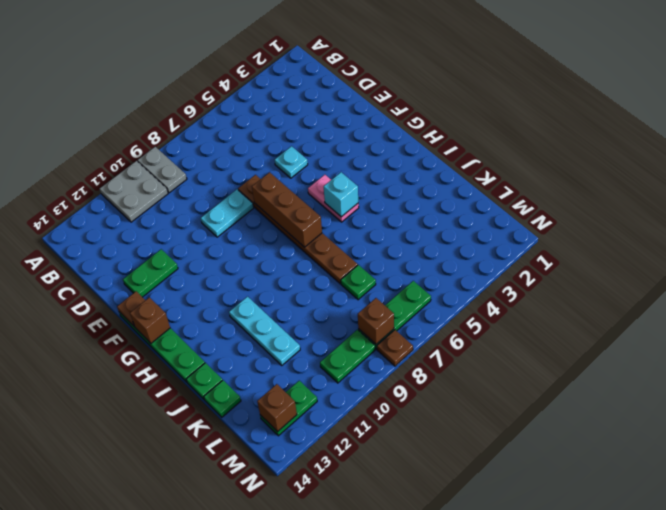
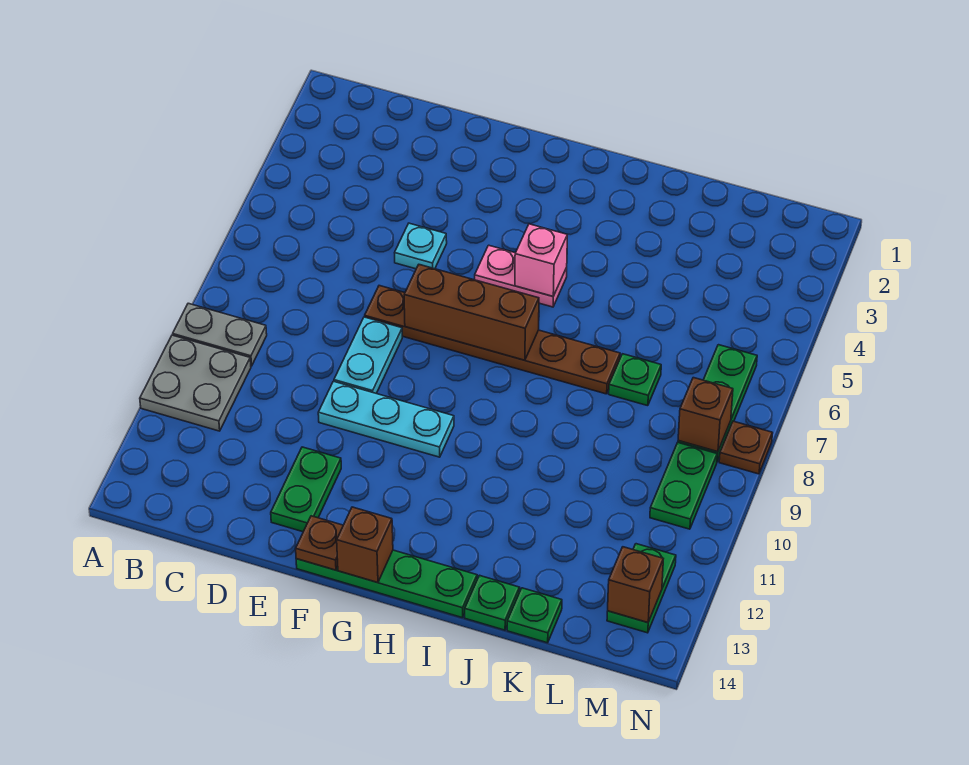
cyan brick H5 level 2 -> pink brick H5 level 2
cyan plate I11:K11 level 1 -> cyan plate E10:G10 level 1

